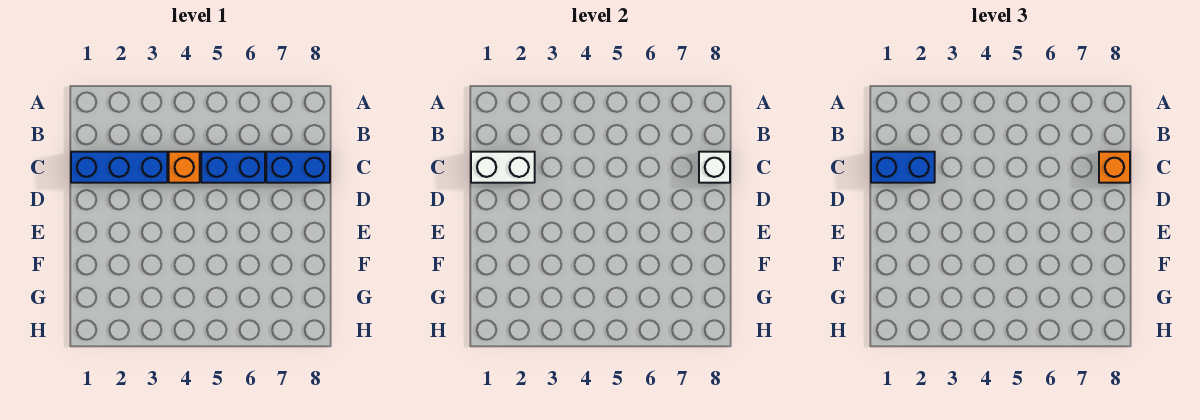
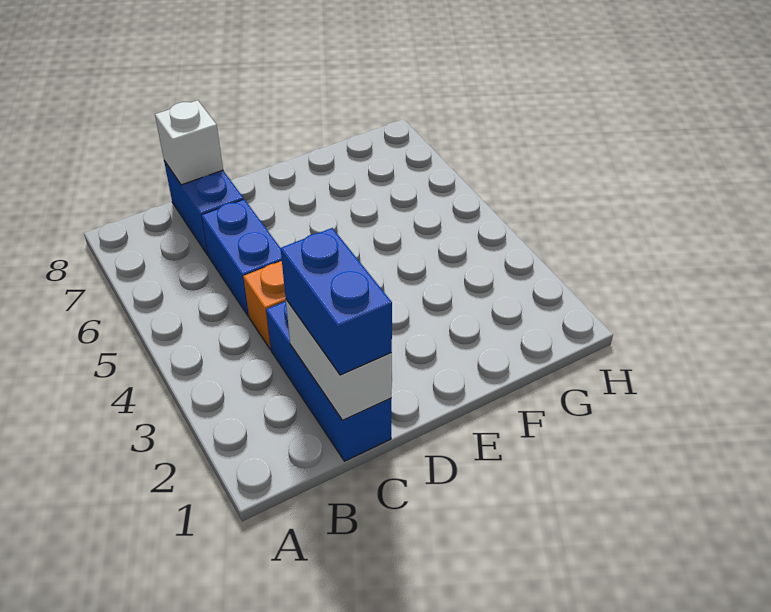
orange brick C8 level 3 -> none

